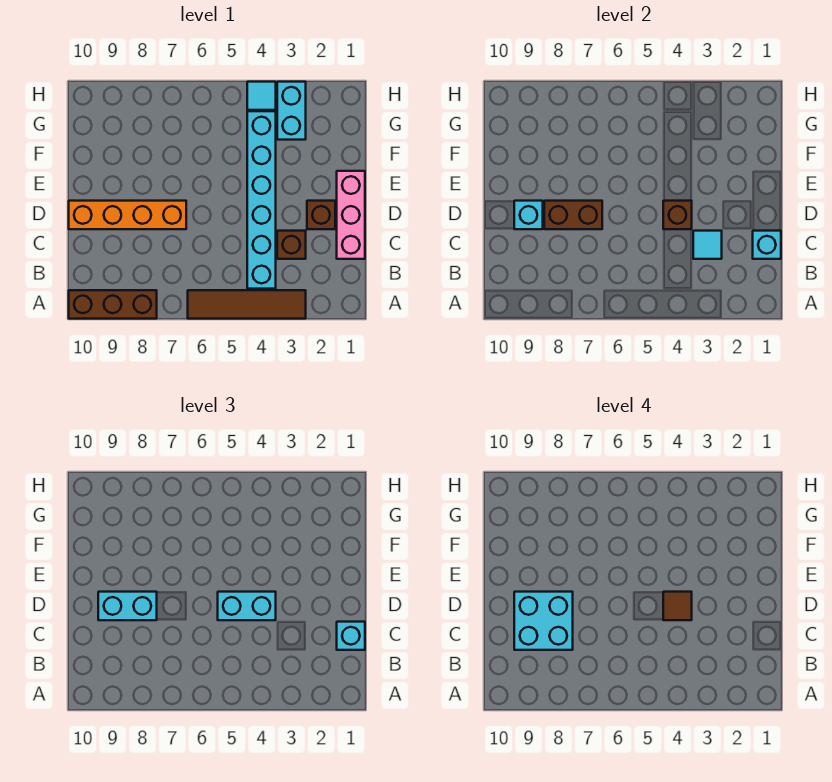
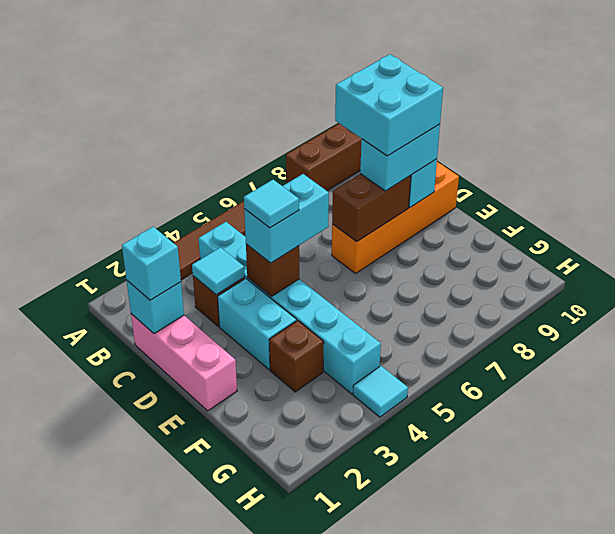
brown brick D2 level 1 -> brown brick F3 level 1
brown tile D4 level 4 -> cyan tile D4 level 4
cyan brick G3:H3 level 1 -> cyan brick D3:E3 level 1

